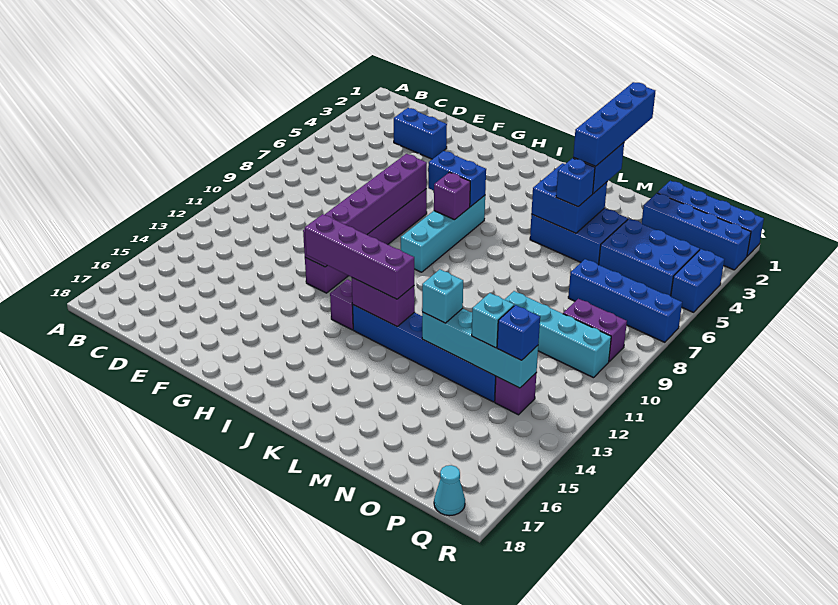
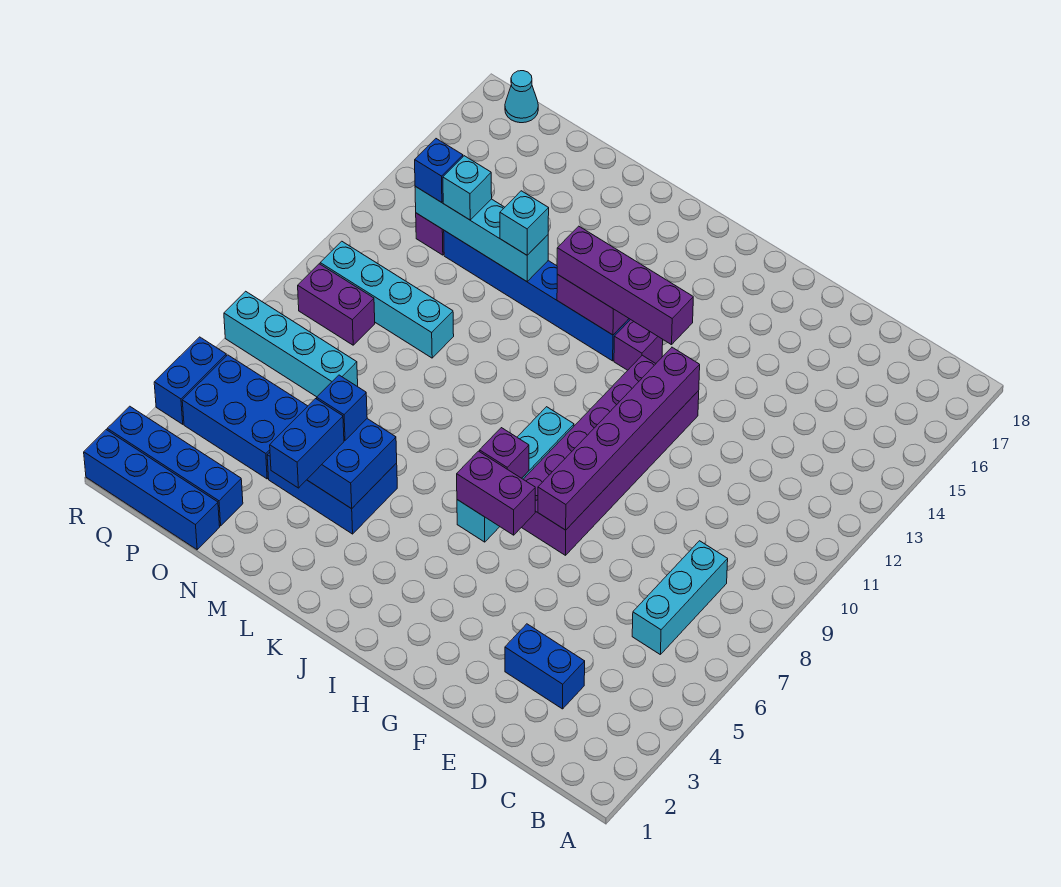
none -> cyan brick C6:C8 level 1
purple brick G7:G12 level 1 -> purple brick G7:H12 level 1
blue brick H6:I6 level 2 -> purple brick H6:I6 level 2
blue brick M1:M4 level 4 -> none
blue brick O7:R7 level 1 -> cyan brick O7:R7 level 1

